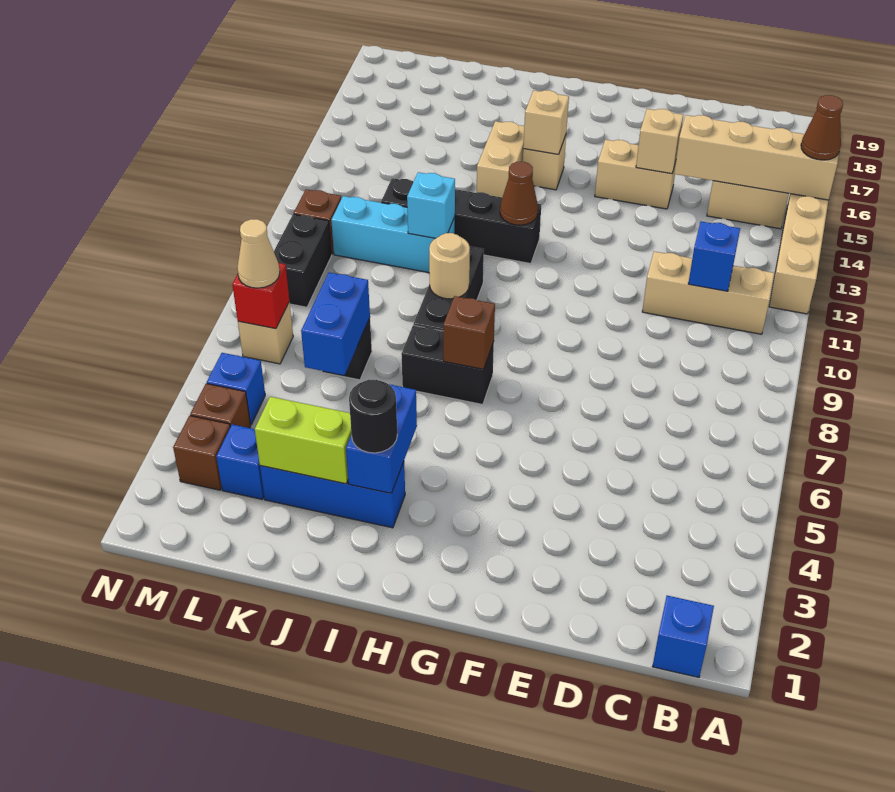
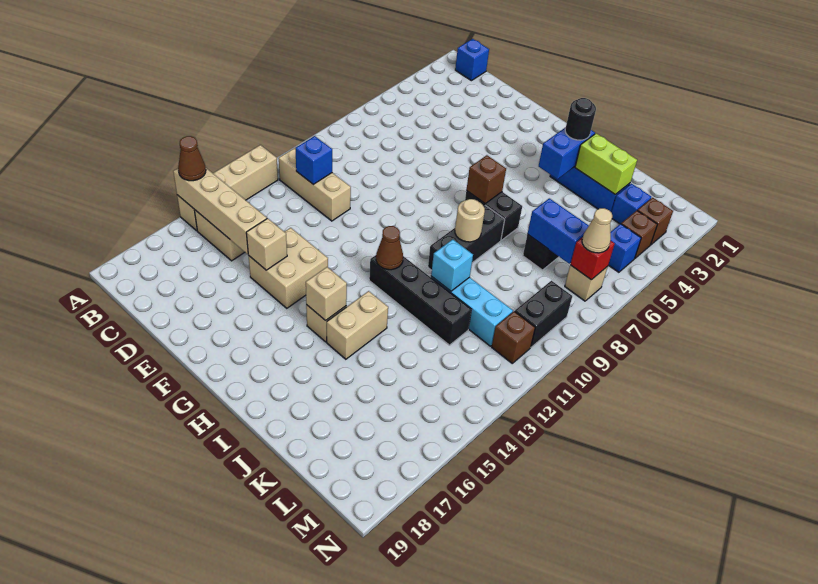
tan brick E15:F15 level 1 -> tan brick E14:F15 level 1
blue brick K6:K7 level 2 -> blue brick K7:L7 level 2

